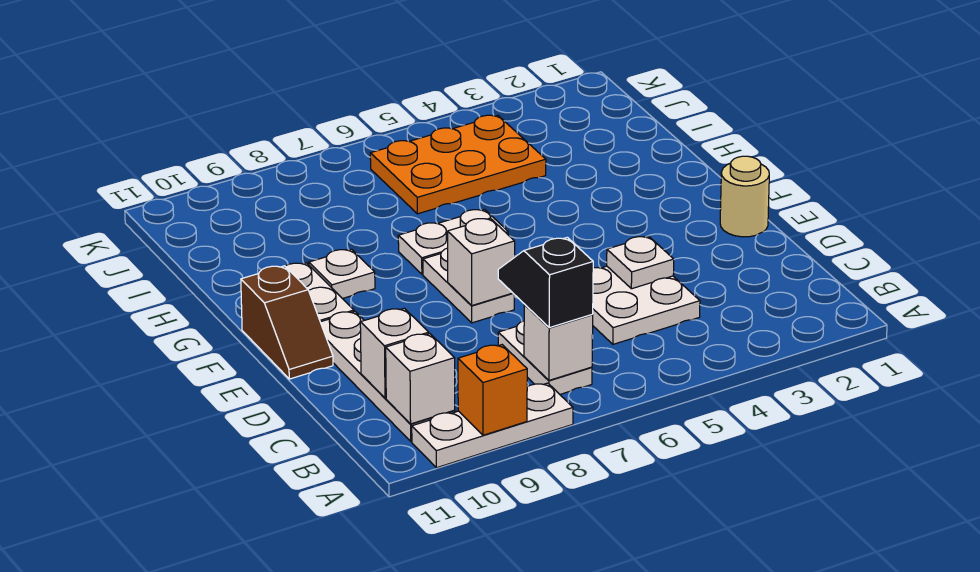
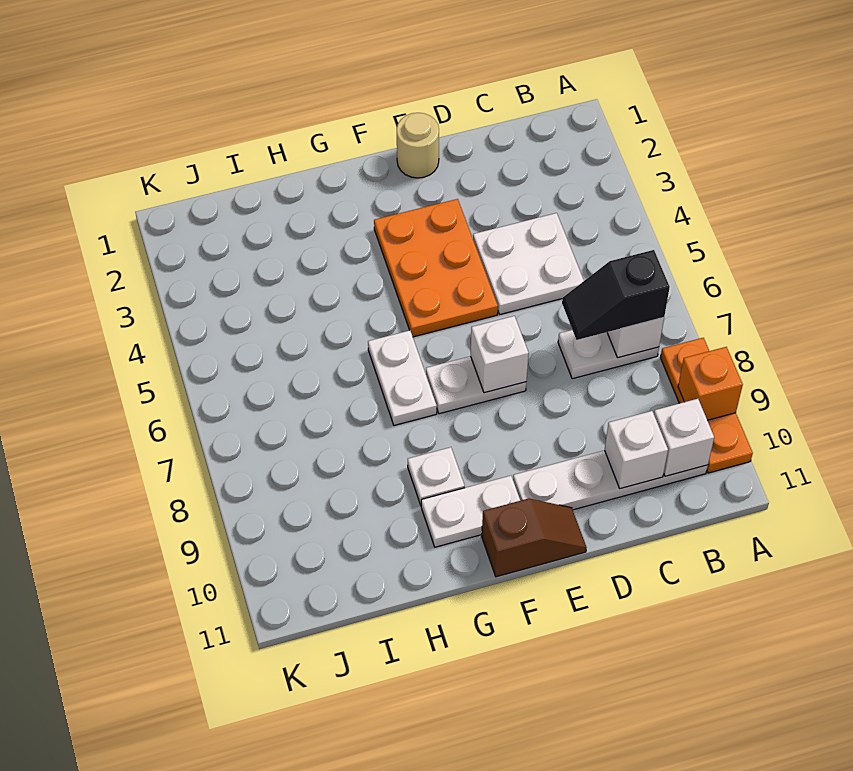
white plate A8:A10 level 1 -> orange plate A8:A10 level 1
white plate D4 level 2 -> none
orange plate I4:J6 level 1 -> orange plate E3:F5 level 1

